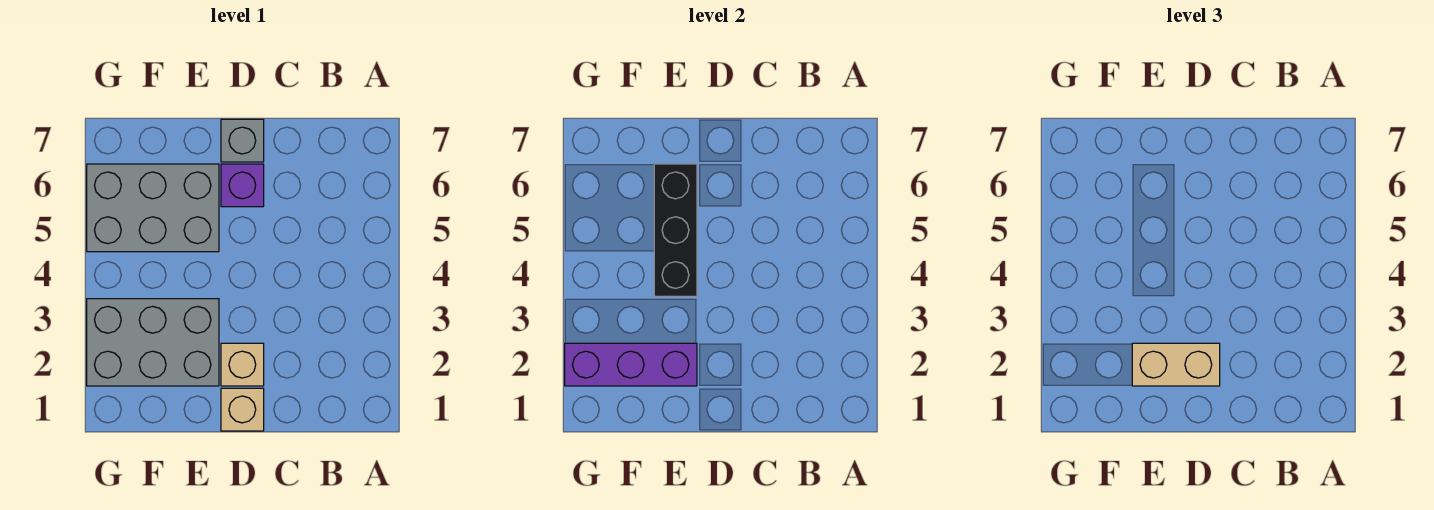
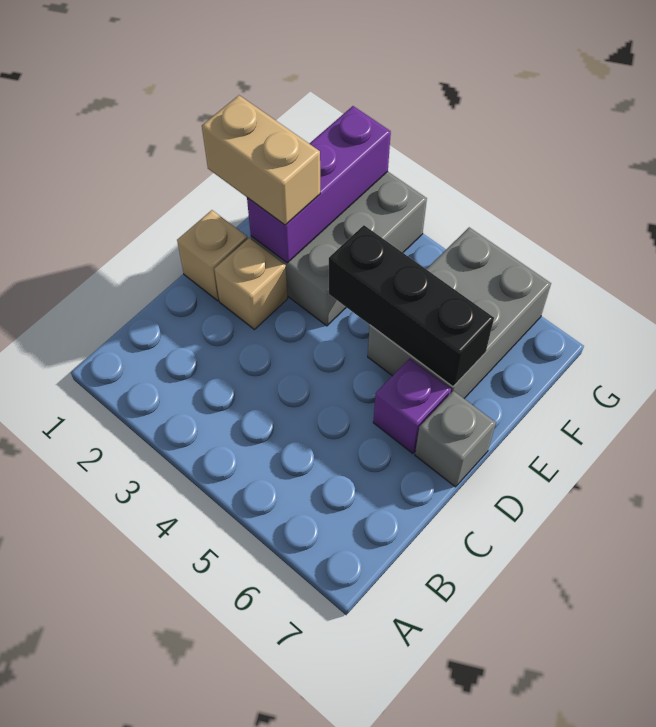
tan brick D2:E2 level 3 -> tan brick E1:E2 level 3

